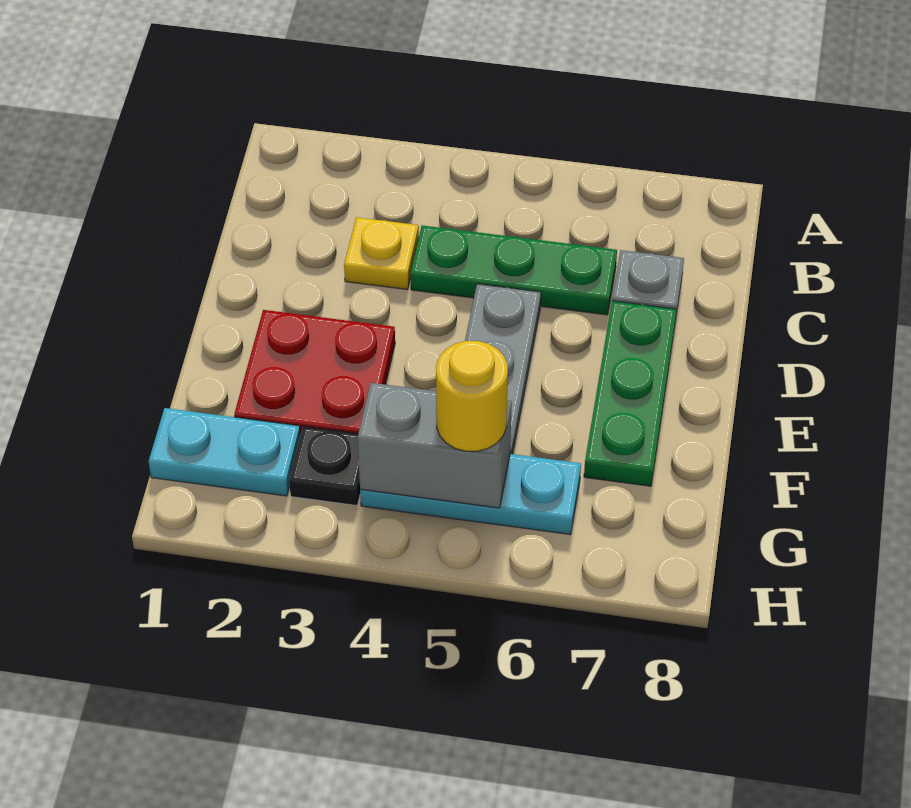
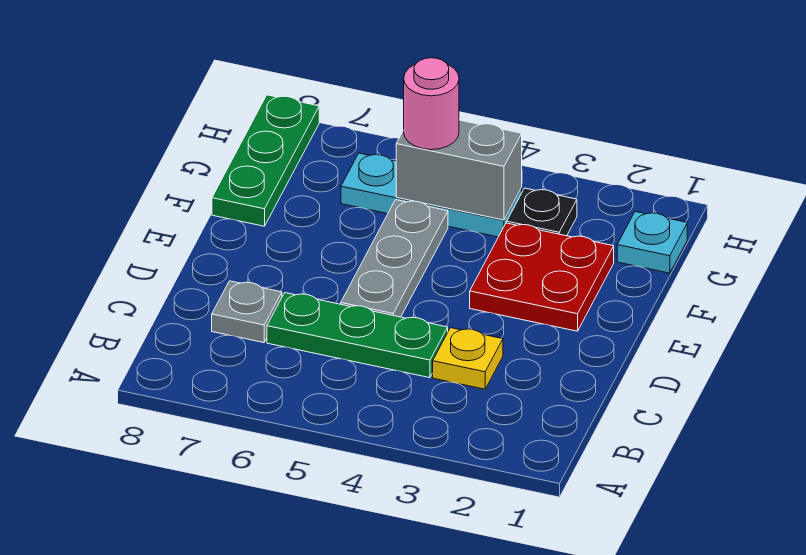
green plate D7:F7 level 1 -> green plate F8:H8 level 1
cyan plate G1:G2 level 1 -> cyan plate G1 level 1
yellow round brick G5 level 3 -> pink round brick G5 level 3

